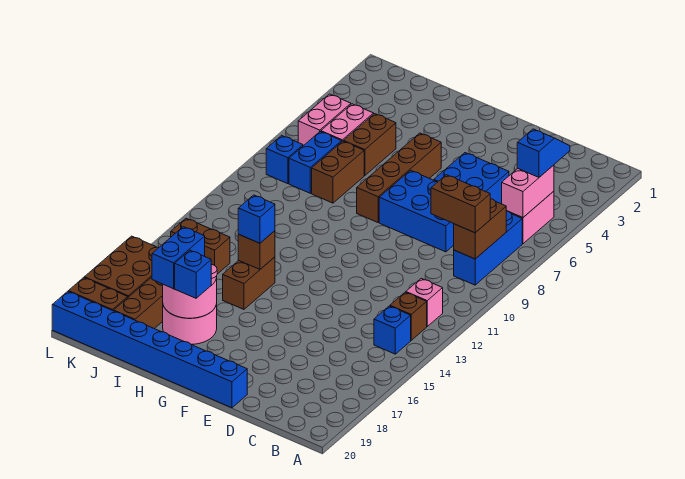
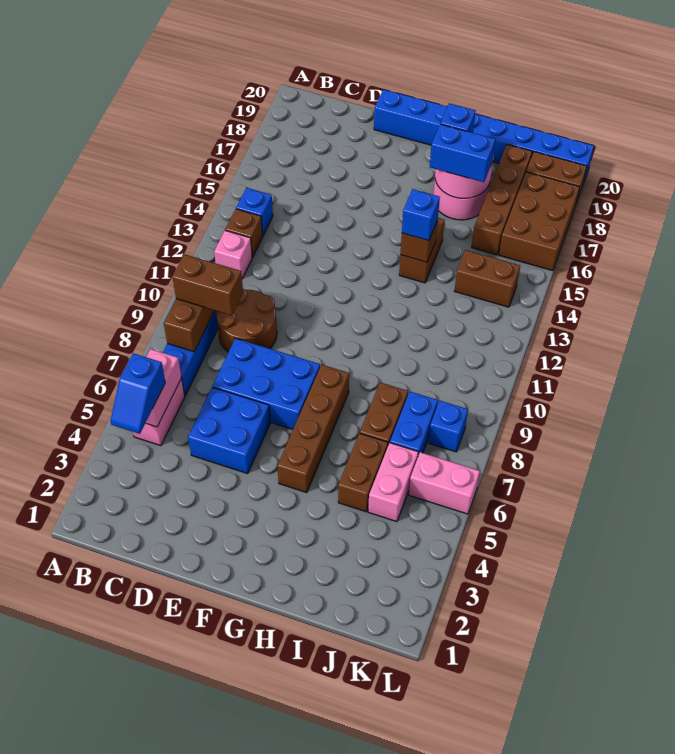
none -> brown round brick C9:D10 level 1
blue brick I17:I18 level 3 -> blue brick H17:I17 level 3
pink brick K5:K6 level 1 -> pink brick K6:L6 level 1

